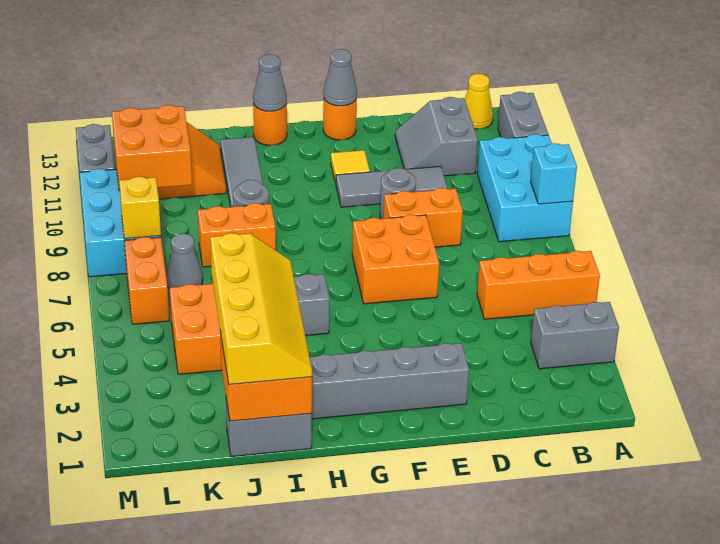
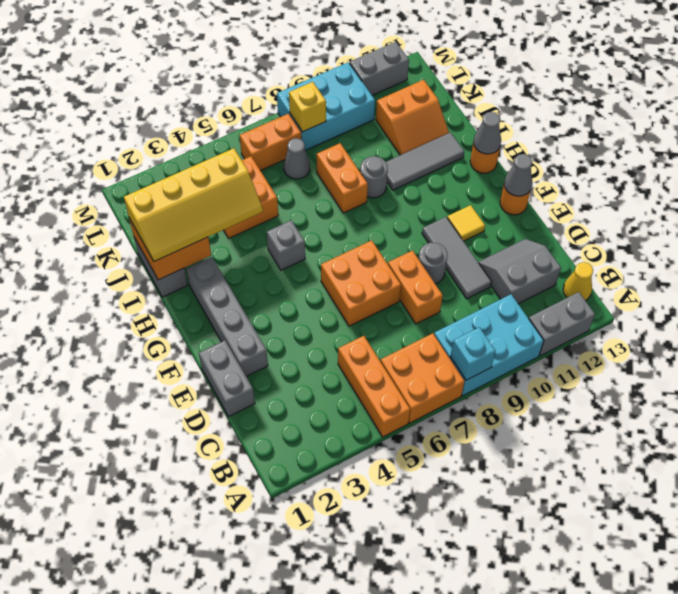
grey brick A3:B3 level 1 -> grey brick D1:E1 level 1
orange brick K10:L11 level 2 -> orange brick A6:B7 level 1

